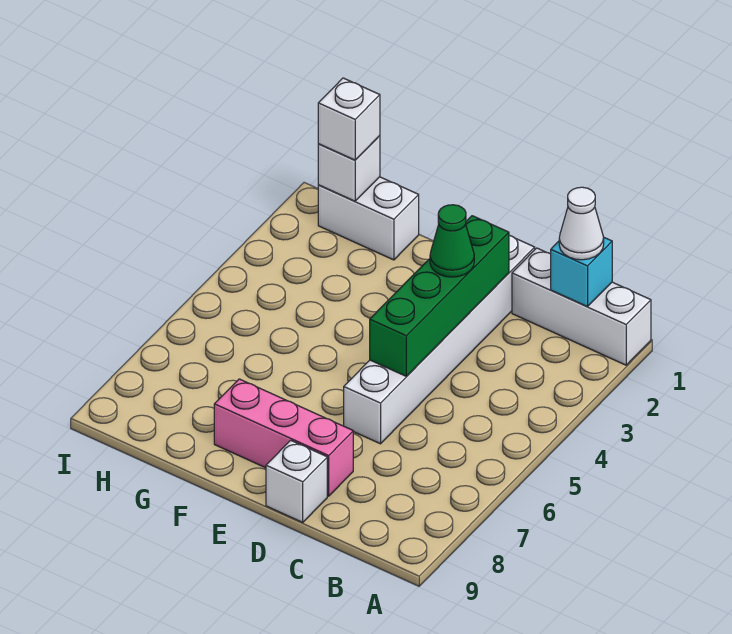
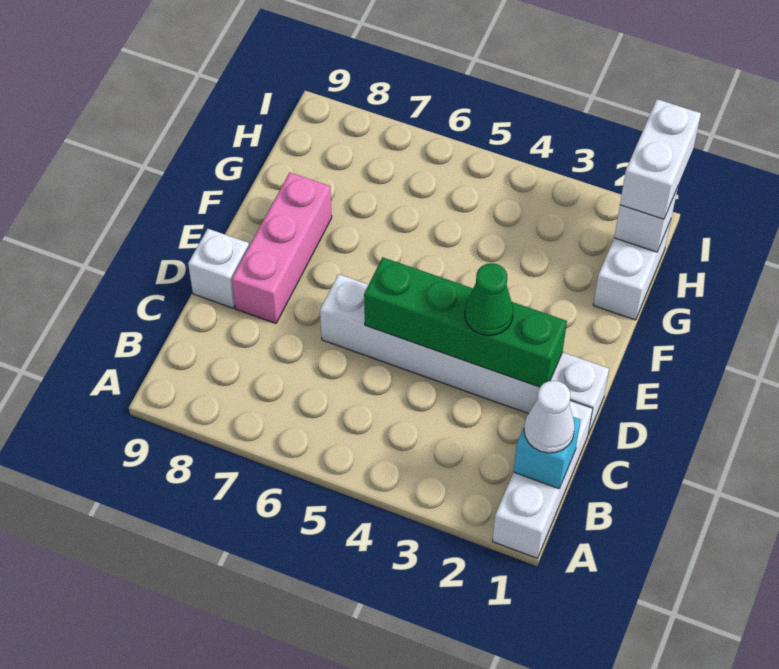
white brick H1 level 3 -> white brick H1:I1 level 3

